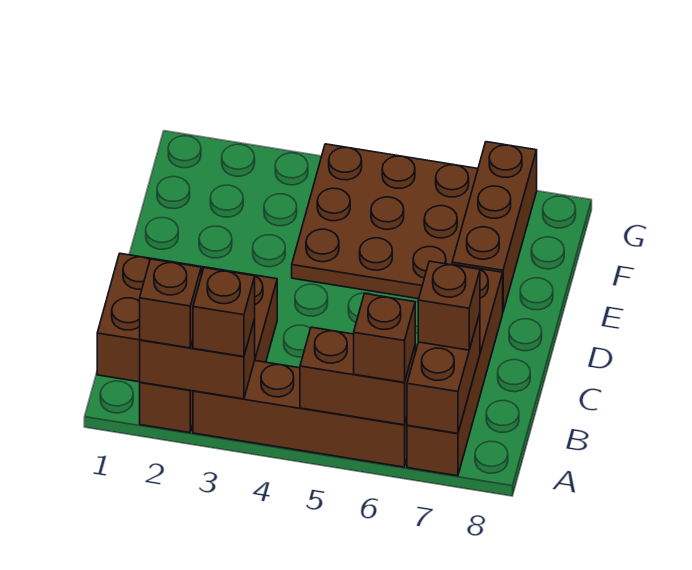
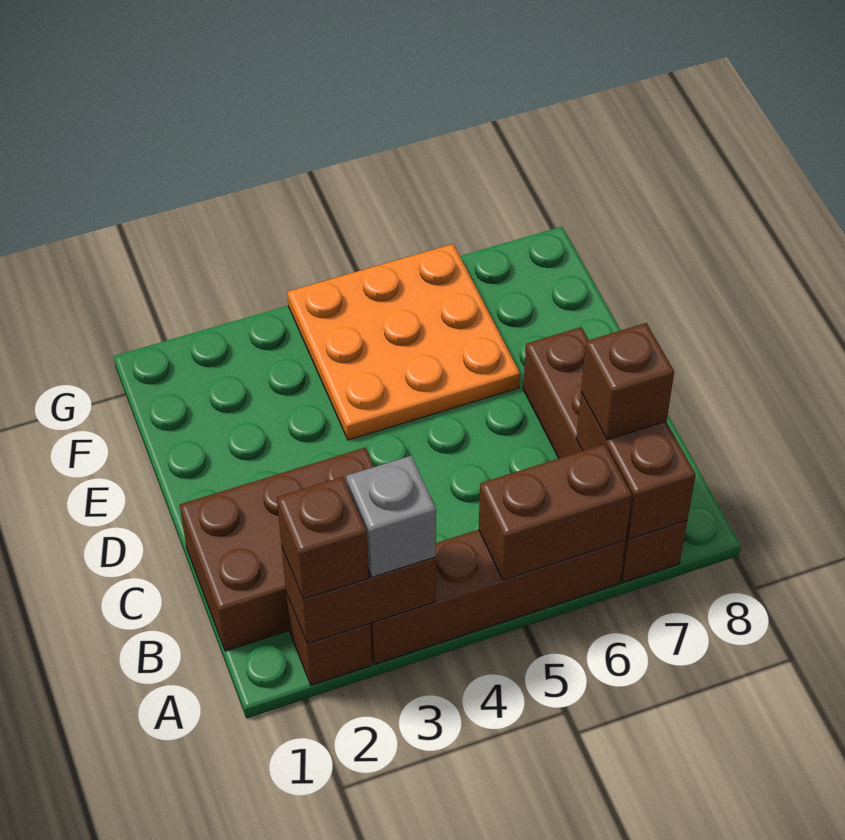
brown brick A3 level 3 -> grey brick A3 level 3
brown brick A6 level 3 -> none
brown plate E4:G6 level 1 -> orange plate E4:G6 level 1
brown brick E7:G7 level 1 -> none

